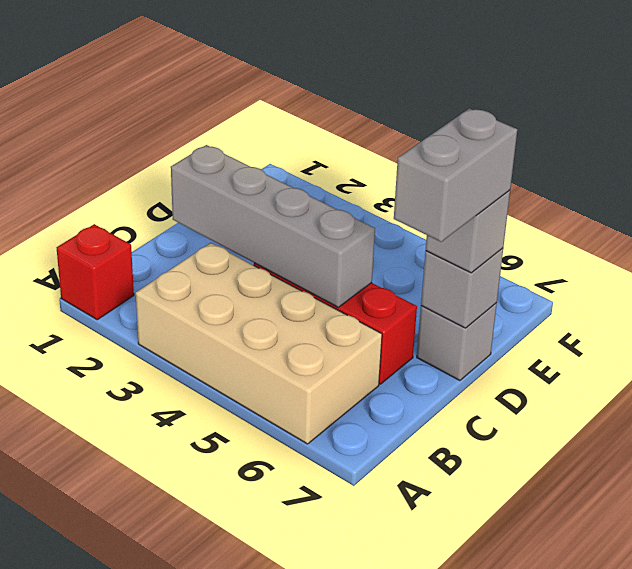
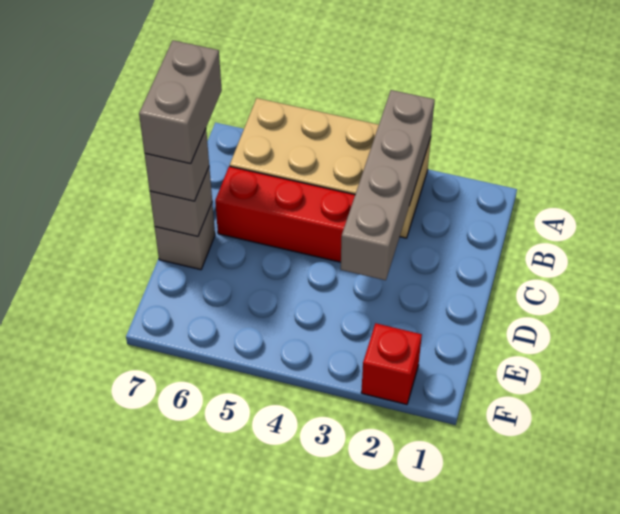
red brick A1 level 1 -> red brick F2 level 1
grey brick C2:C5 level 2 -> grey brick A3:D3 level 2

